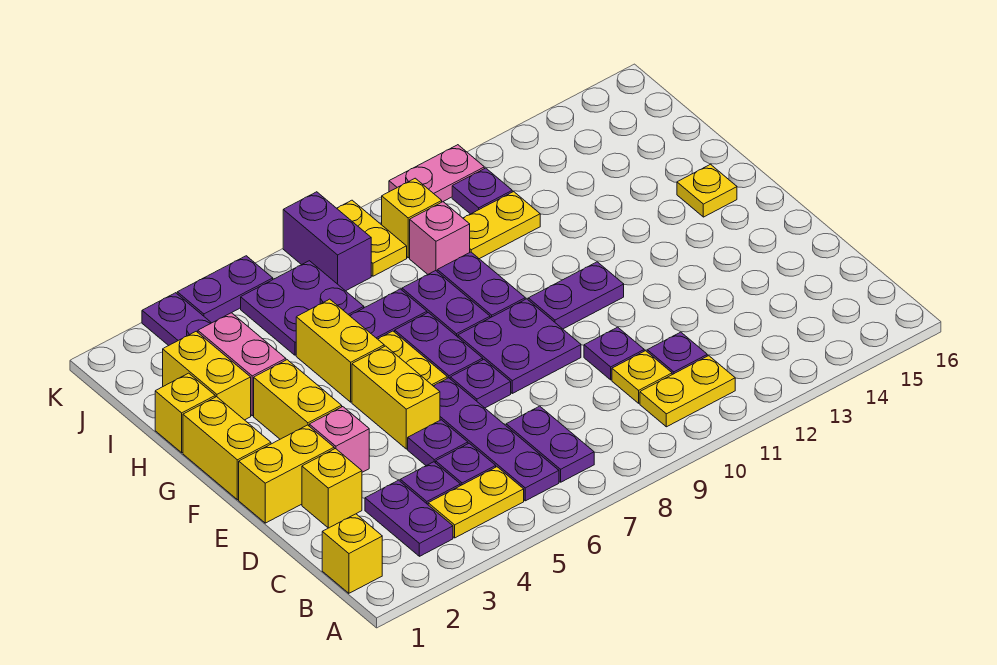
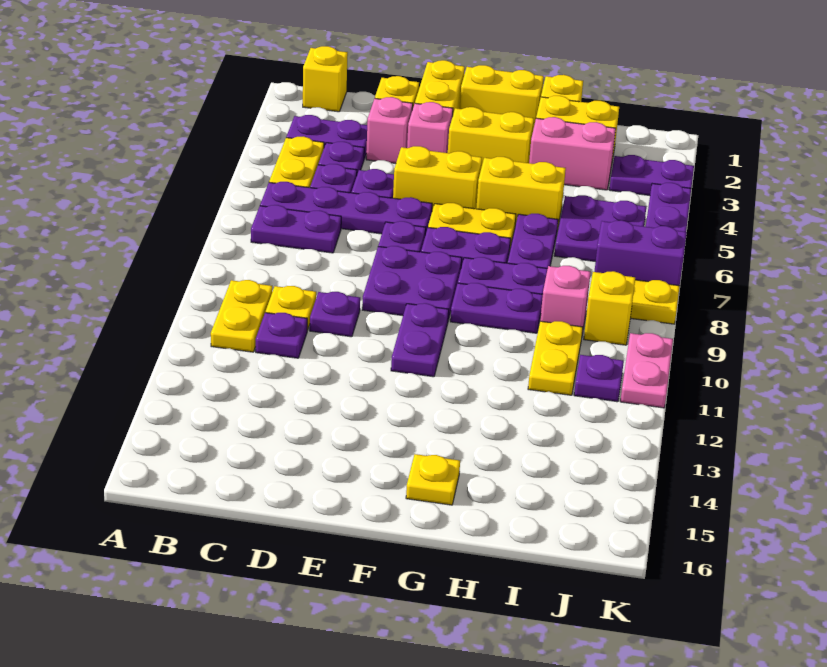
none -> pink brick D3 level 1

